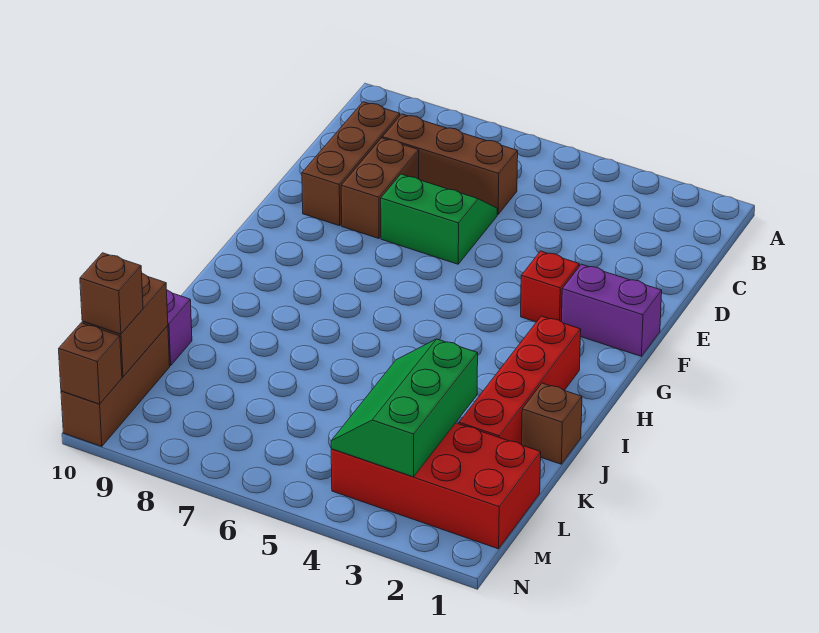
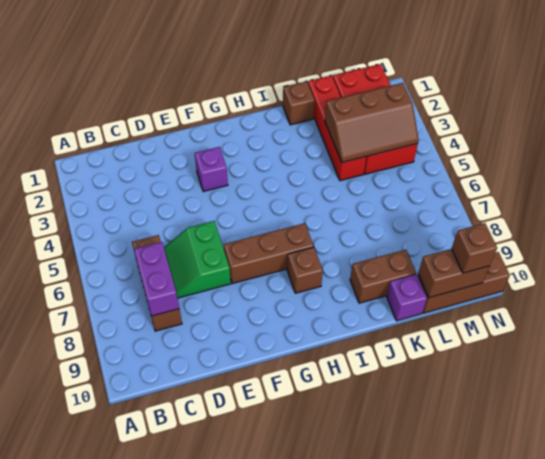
brown brick C9:E9 level 1 -> brown brick F7:H7 level 1
brown brick D8:E8 level 1 -> brown brick J9:K9 level 1
purple brick F1:F2 level 1 -> purple brick C7:C8 level 2
red brick F3 level 1 -> purple brick F3 level 1
red brick H2:K2 level 1 -> red brick K1:K4 level 1
green slope K3:M4 level 2 top 3 -> brown slope K3:M4 level 2 top 3
brown brick N10 level 2 -> brown brick H8 level 1

